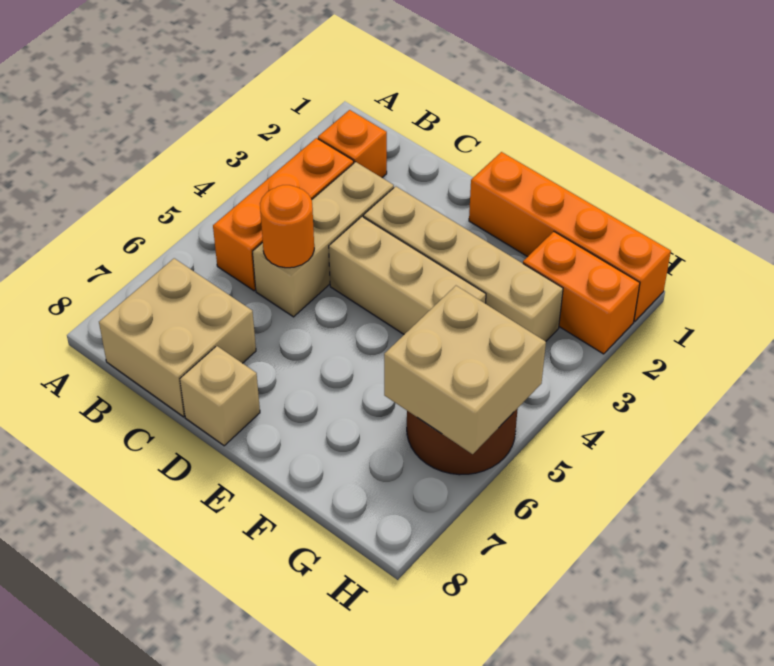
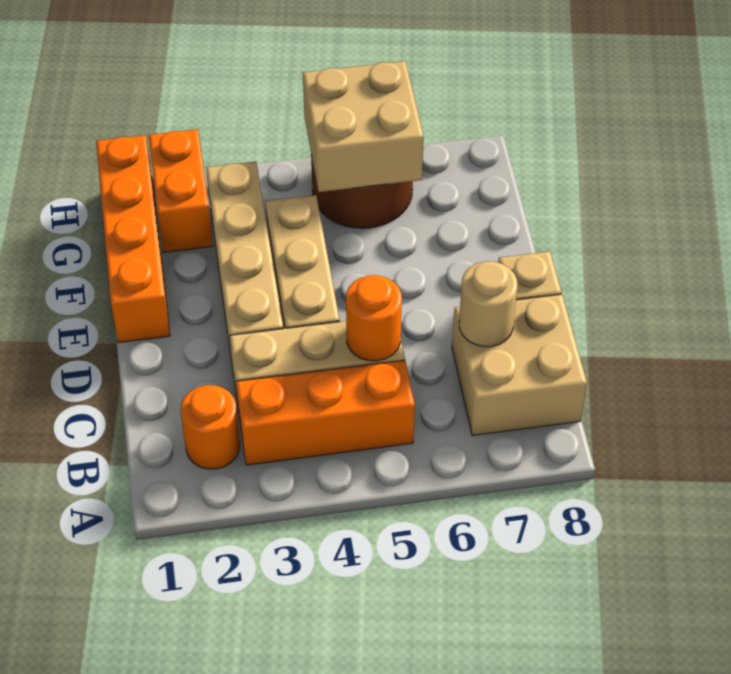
orange brick B2 level 1 -> orange round brick B2 level 1
none -> tan round brick C7 level 2

